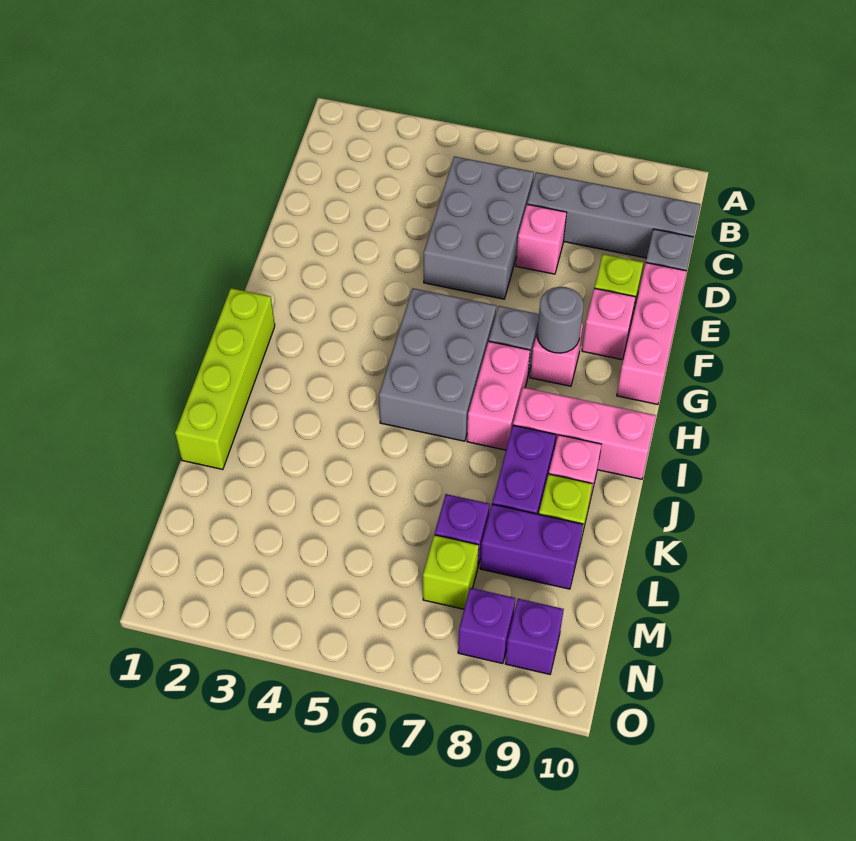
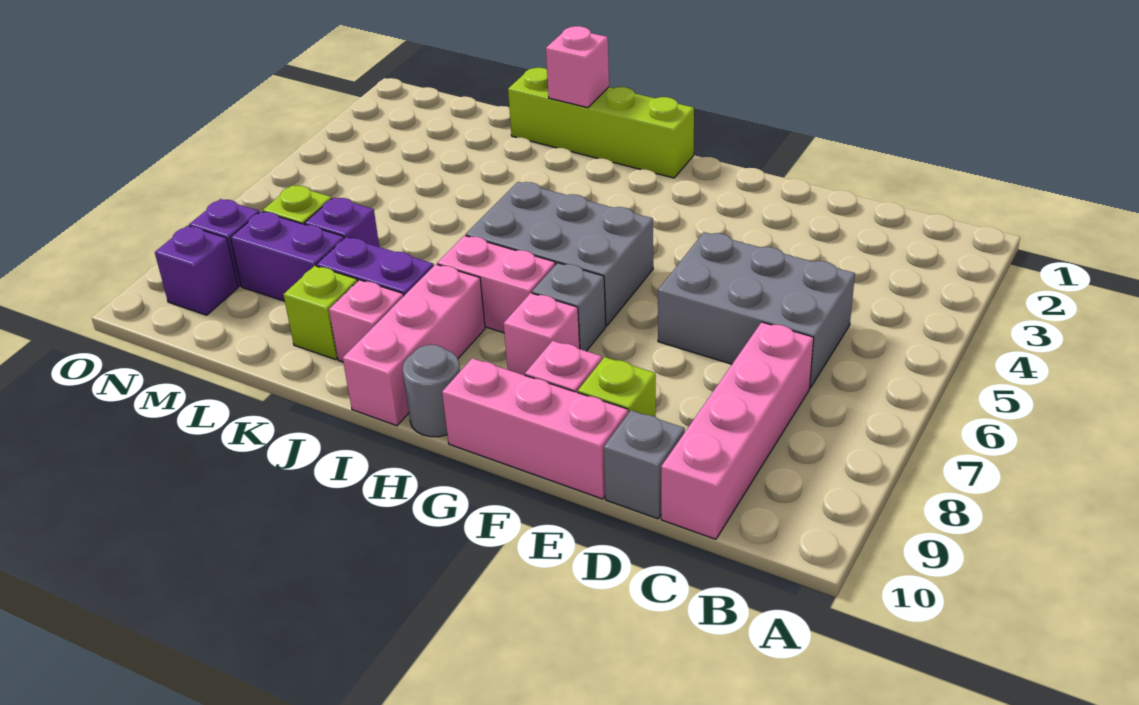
grey brick C7:C10 level 1 -> pink brick C7:C10 level 1
pink brick D7 level 1 -> pink brick J1 level 2
grey round brick G8 level 2 -> grey round brick H10 level 1
purple brick L8:L9 level 1 -> purple brick L8:M8 level 1

